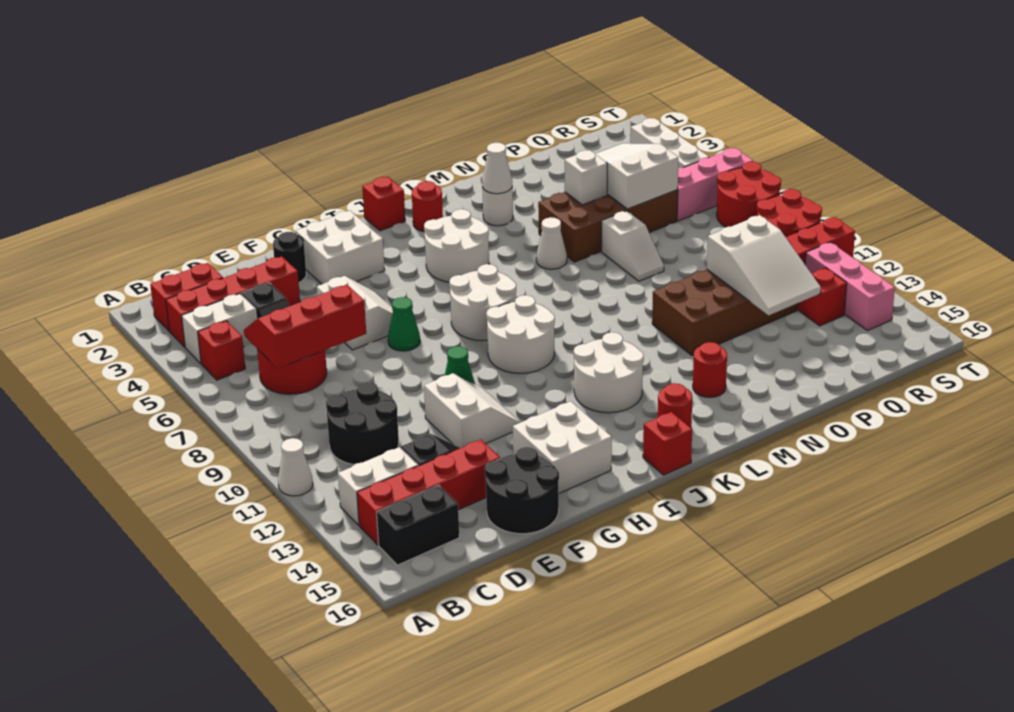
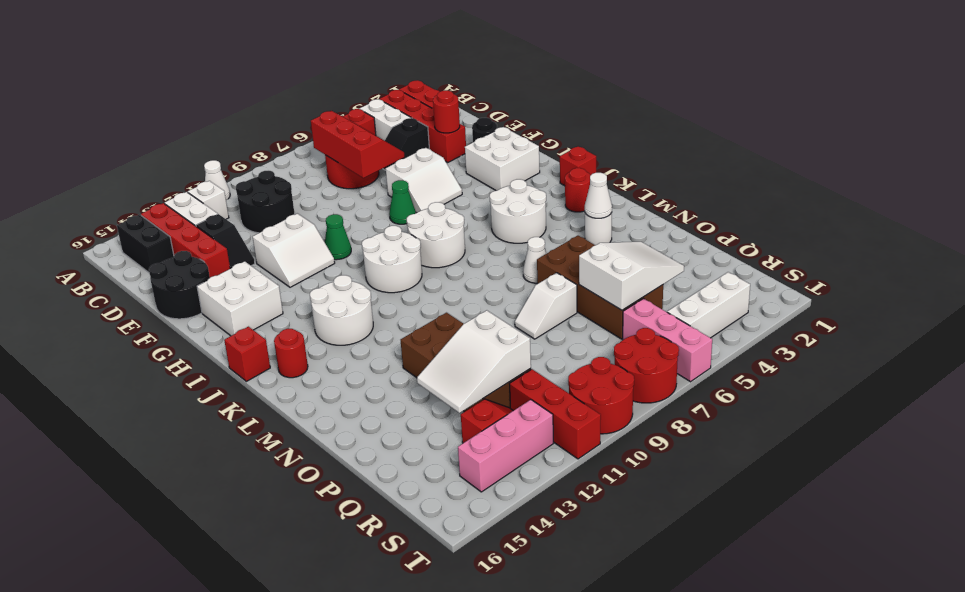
red round brick M14 level 1 -> red round brick E3 level 2
white brick O5 level 2 -> white brick B12 level 1

